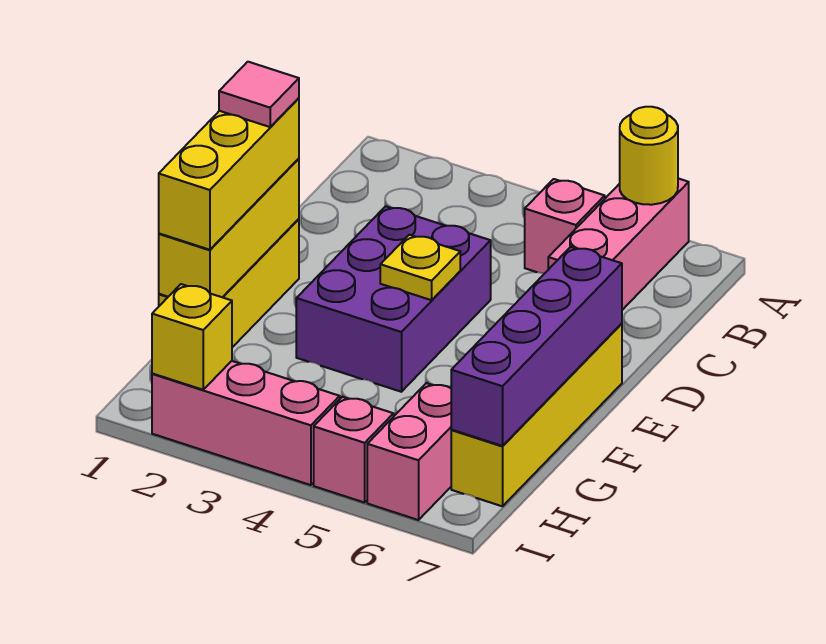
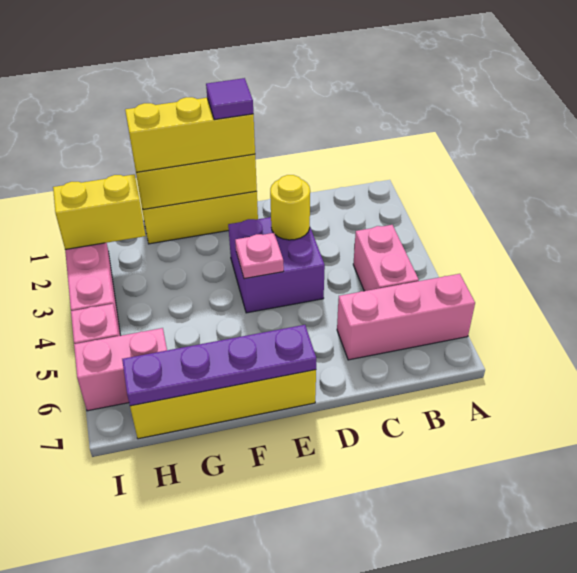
yellow round brick A6 level 2 -> yellow round brick D3 level 2
pink brick B5 level 1 -> pink brick B4:B5 level 1
purple brick D3:F4 level 1 -> purple brick D3:E4 level 1
pink tile E1 level 4 -> purple tile E1 level 4
yellow plate E4 level 2 -> pink plate E4 level 2
purple brick E7:H7 level 2 -> purple plate E7:H7 level 2
yellow brick I2 level 2 -> yellow brick H2:I2 level 2

